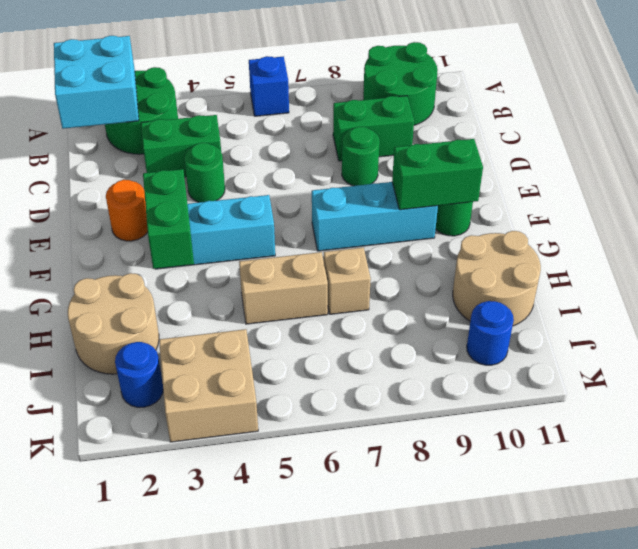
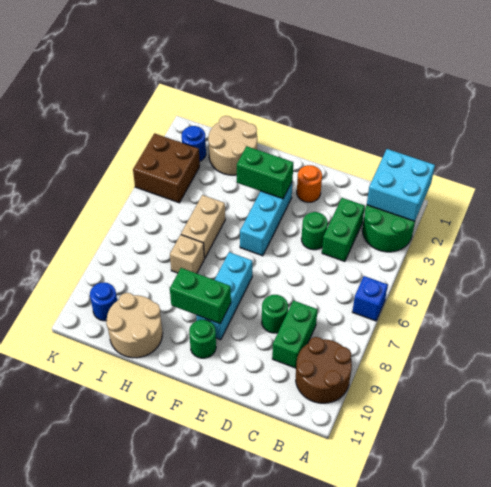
green round brick A9:B10 level 1 -> brown round brick A9:B10 level 1
green brick F9:F10 level 2 -> green brick F9:G9 level 2
tan brick J3:K4 level 1 -> brown brick J3:K4 level 1

